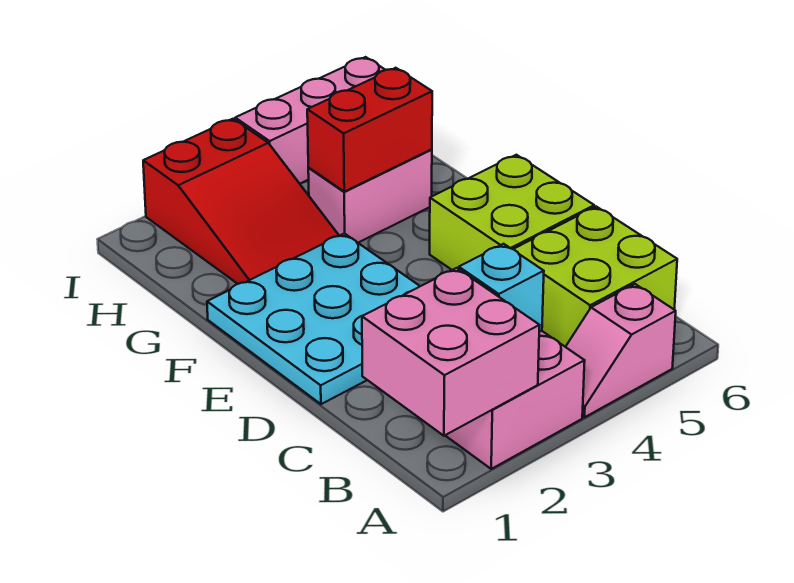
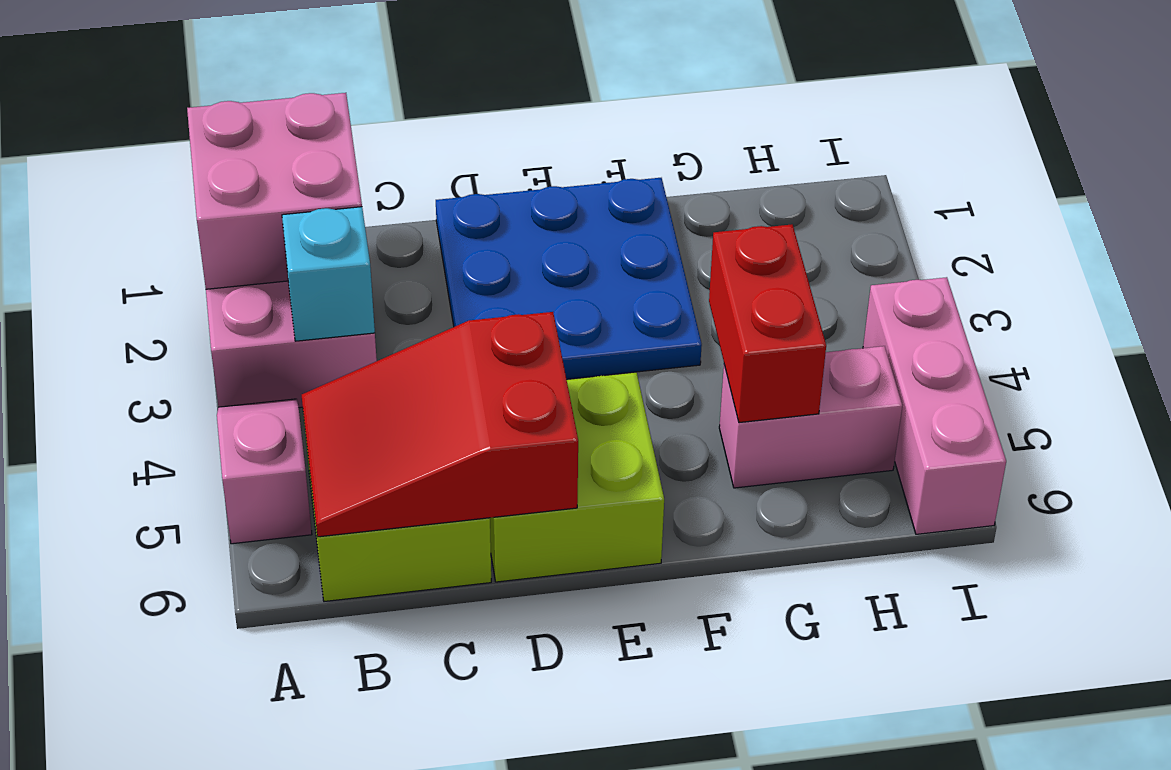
cyan plate D1:F3 level 1 -> blue plate D1:F3 level 1
red slope G2:I3 level 1 top I -> red slope B5:D6 level 2 top D
pink brick G4:G5 level 1 -> pink brick G5:H5 level 1

